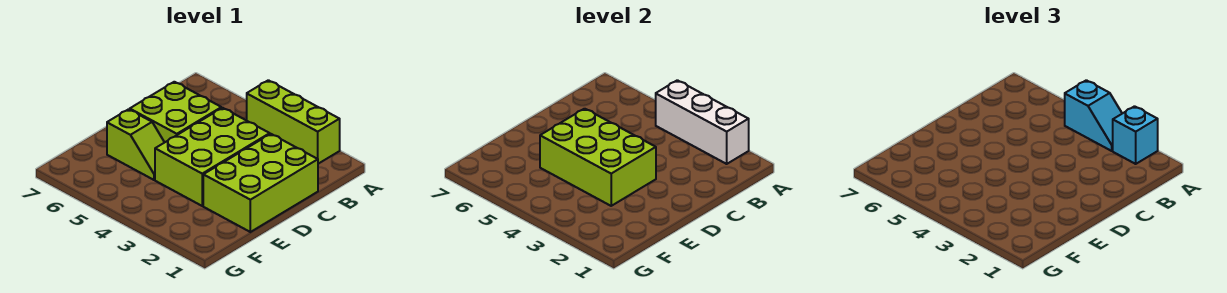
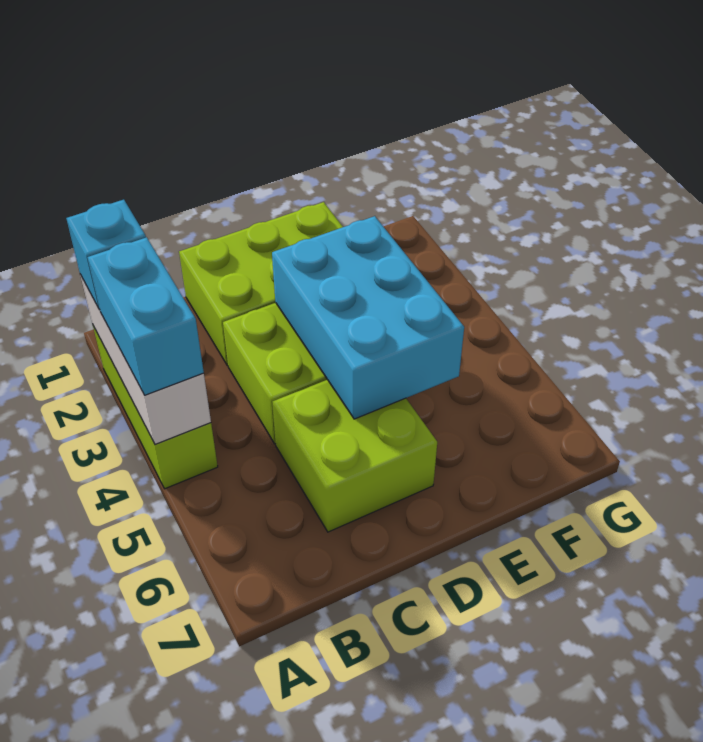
cyan slope A3:A4 level 3 top 4 -> cyan brick A3:A4 level 3
lime brick D3:E5 level 2 -> cyan brick D3:E5 level 2
lime slope E5:E6 level 1 top 6 -> none

